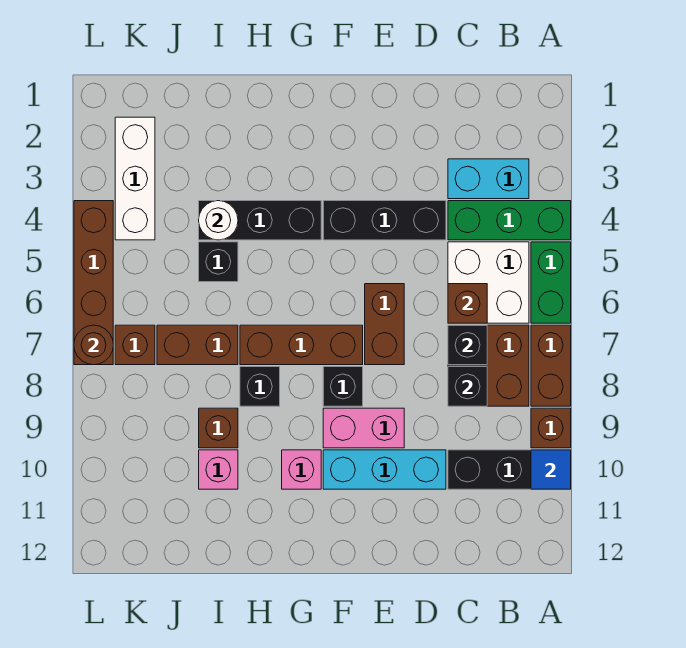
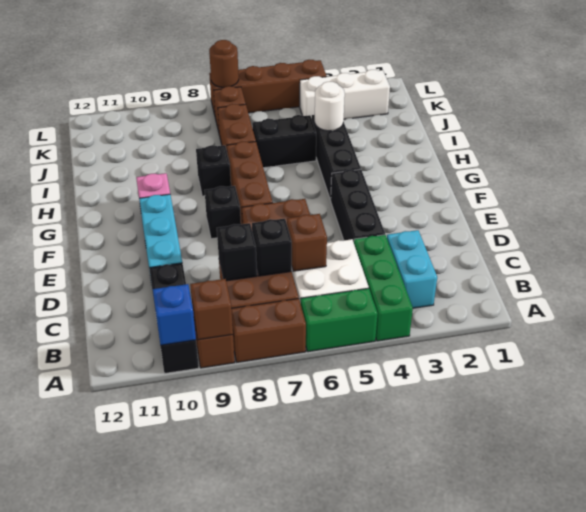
blue tile A10 level 2 -> blue brick A10 level 2
pink brick E9:F9 level 1 -> none
black brick I5 level 1 -> black brick I5:I6 level 1
brown brick I9 level 1 -> brown brick A9 level 2
pink brick I10 level 1 -> none

